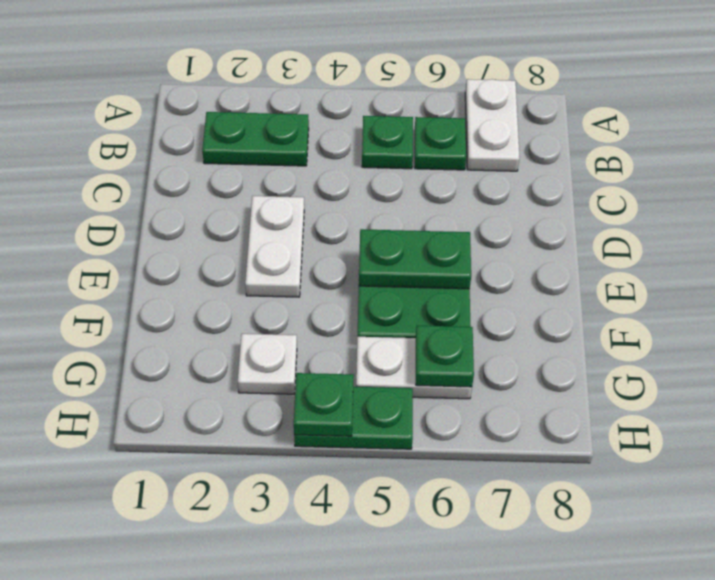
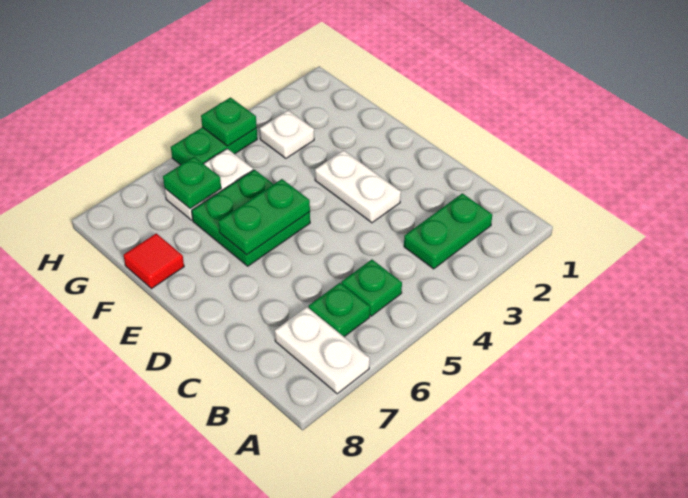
none -> red tile F8 level 1

